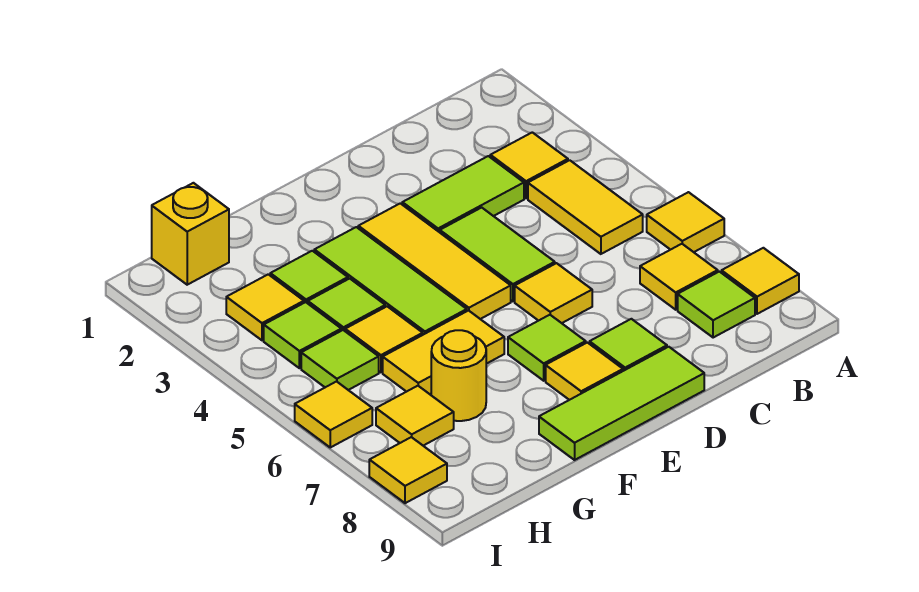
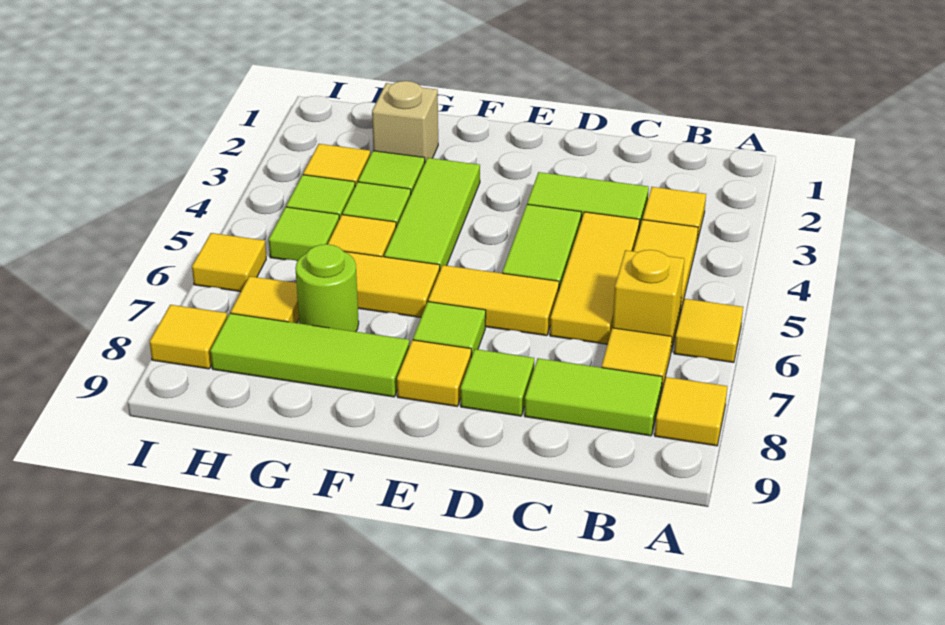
lime tile B8 level 1 -> lime tile B8:C8 level 1
yellow tile D6 level 1 -> yellow tile D6:E6 level 1
lime tile D9:F9 level 1 -> lime tile F8:H8 level 1
yellow tile E3:E5 level 1 -> yellow tile C4:C6 level 1
none -> tan brick G2 level 1
yellow round brick G7 level 1 -> lime round brick G7 level 1
yellow brick H1 level 1 -> yellow brick B6 level 1

